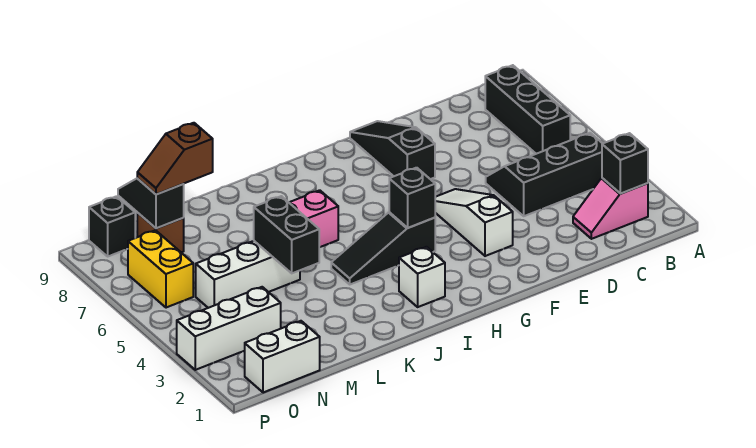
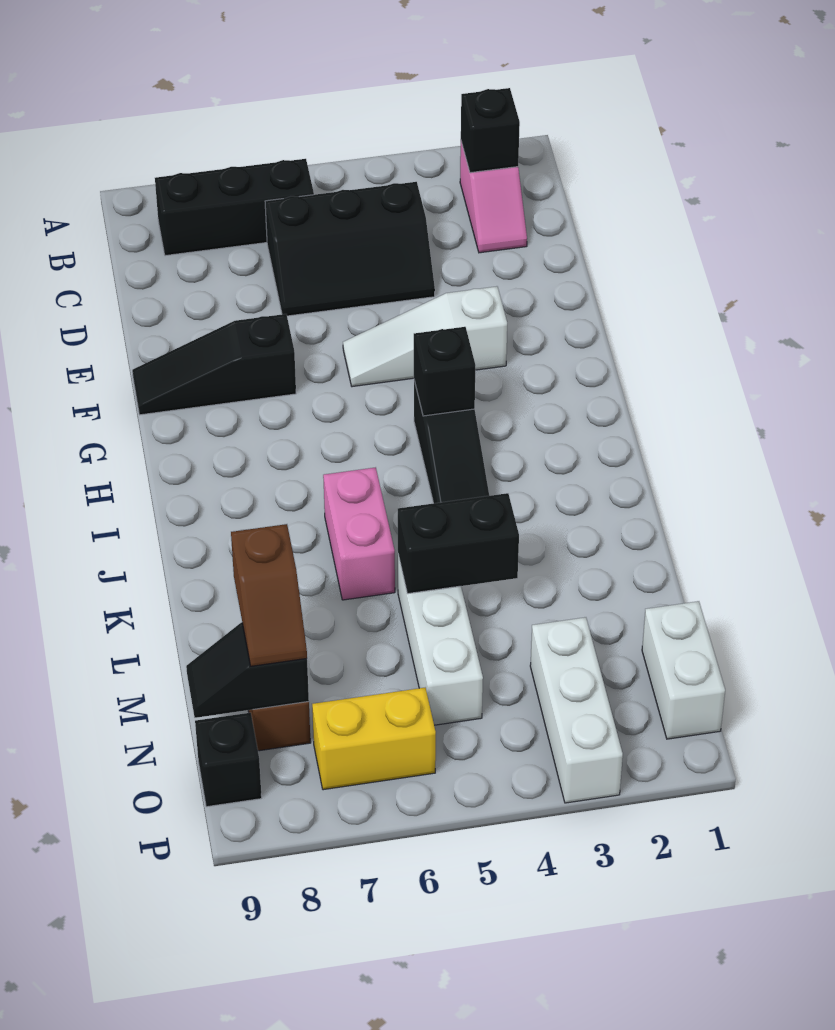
black slope B4:D5 level 1 top 4 -> black slope C4:D6 level 1 top C
white brick I2 level 1 -> none

